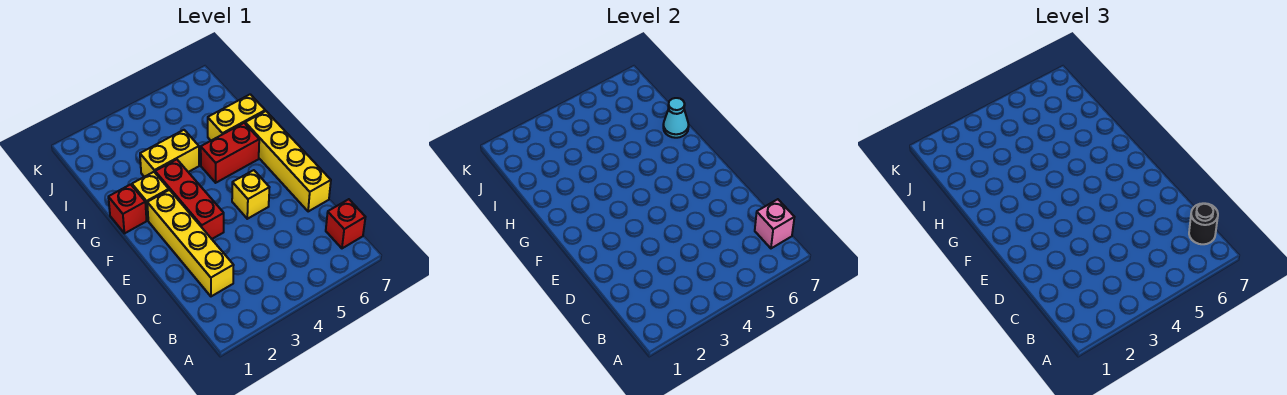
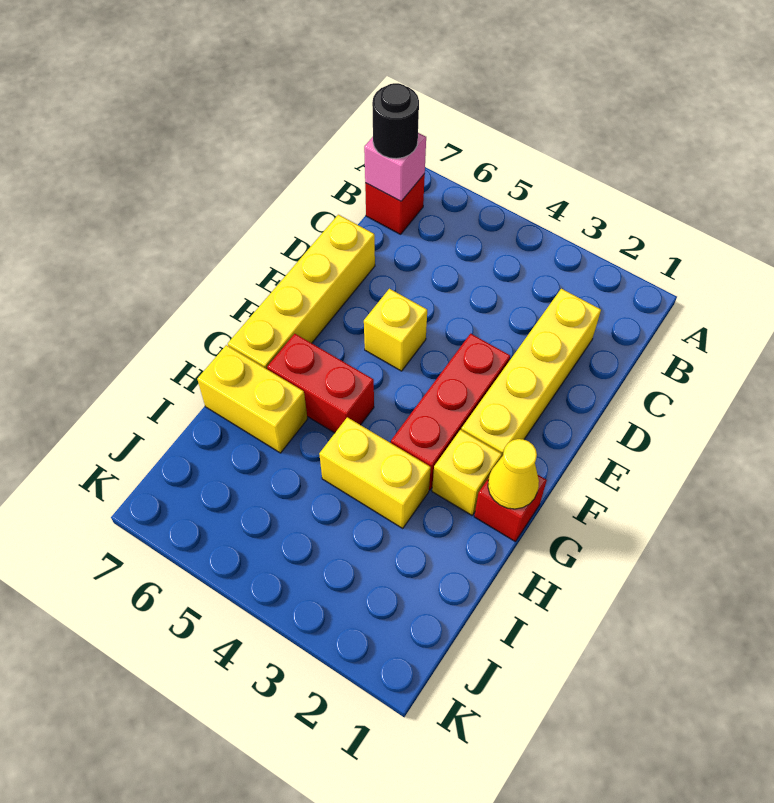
none -> yellow cone G1 level 2
cyan cone H7 level 2 -> none

